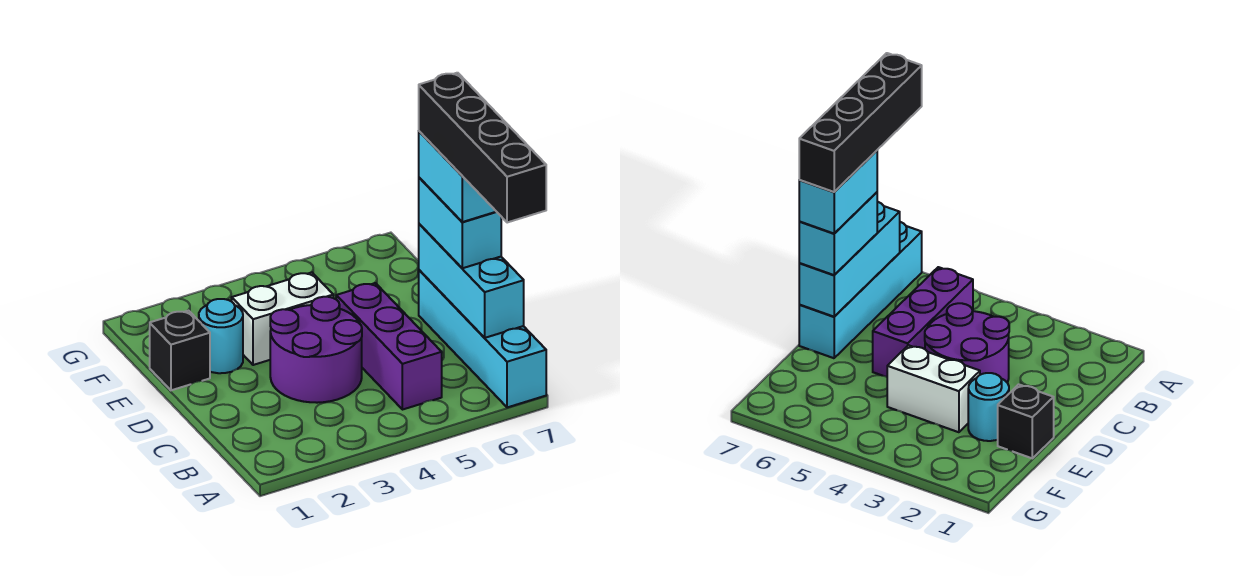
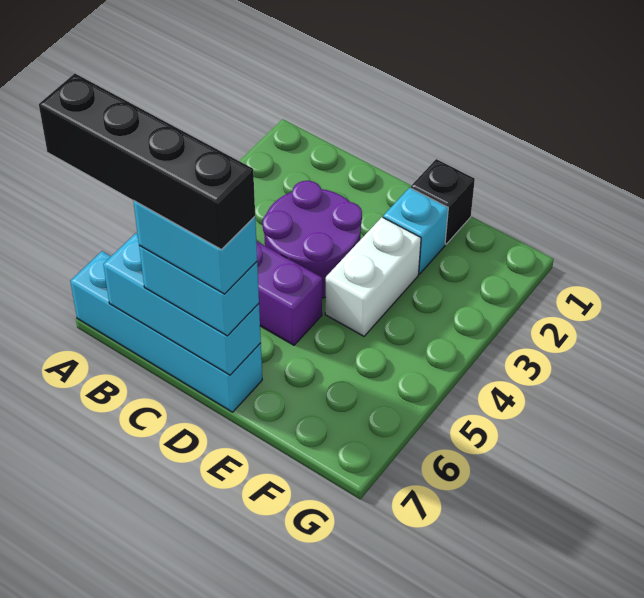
cyan round brick E2 level 1 -> cyan brick E2 level 1

